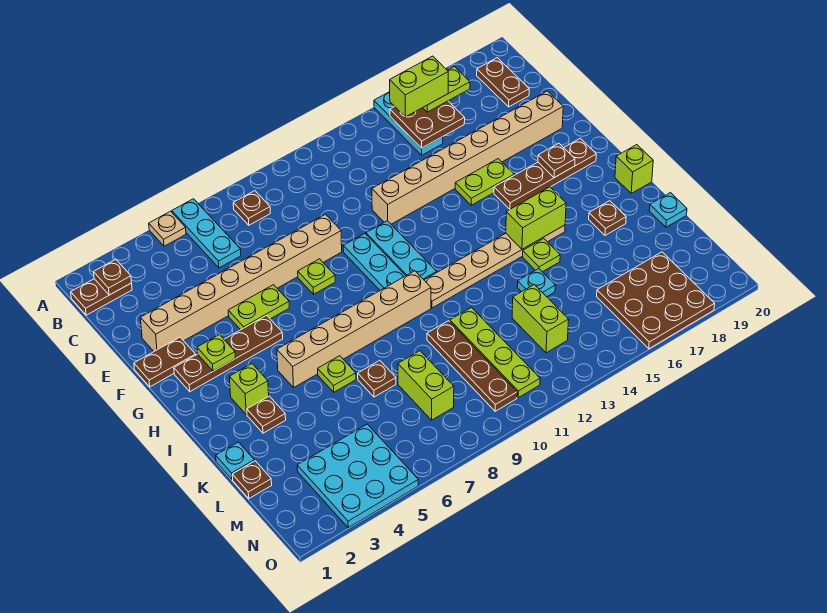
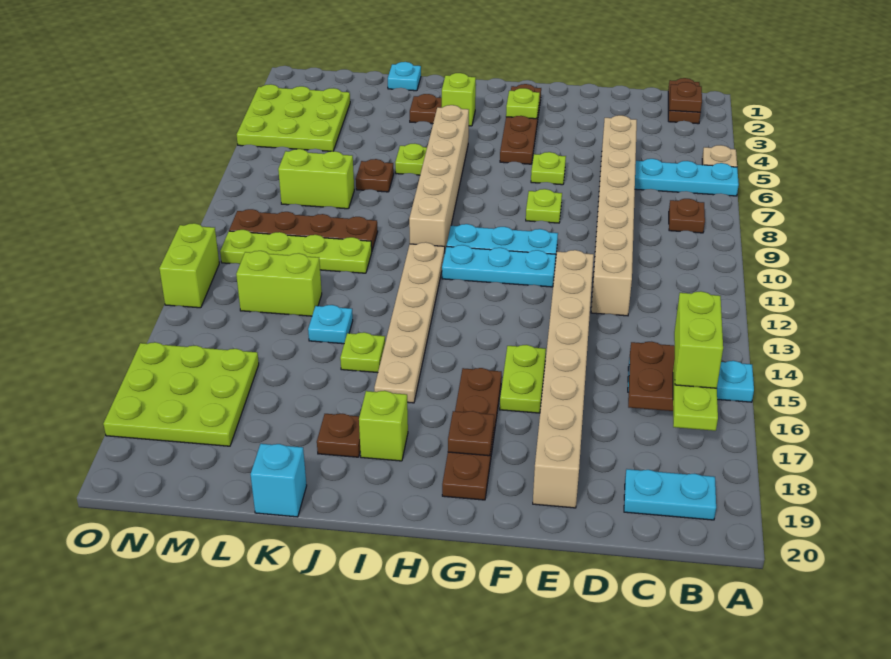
brown plate B19:C19 level 1 -> cyan plate B19:C19 level 1
tan brick E2:E9 level 1 -> tan brick D5:D12 level 1
brown plate F1:F2 level 1 -> none
lime plate F5:F6 level 1 -> lime plate F6 level 1
lime brick I15:I16 level 2 -> lime brick O12:O13 level 1
lime brick I20 level 1 -> lime brick I18 level 1
cyan plate K20 level 1 -> cyan brick K20 level 1
brown plate L1 level 1 -> none
cyan plate M3:O5 level 1 -> lime plate M3:O5 level 1
brown plate M16:O18 level 1 -> lime plate M16:O18 level 1

